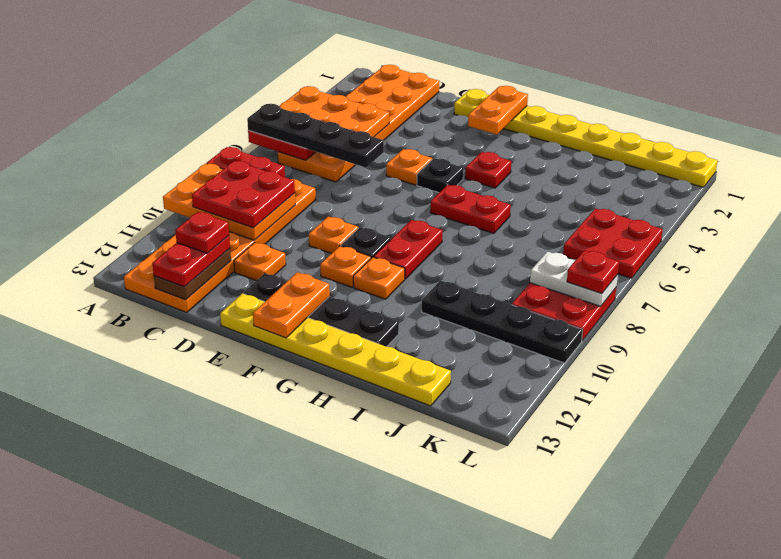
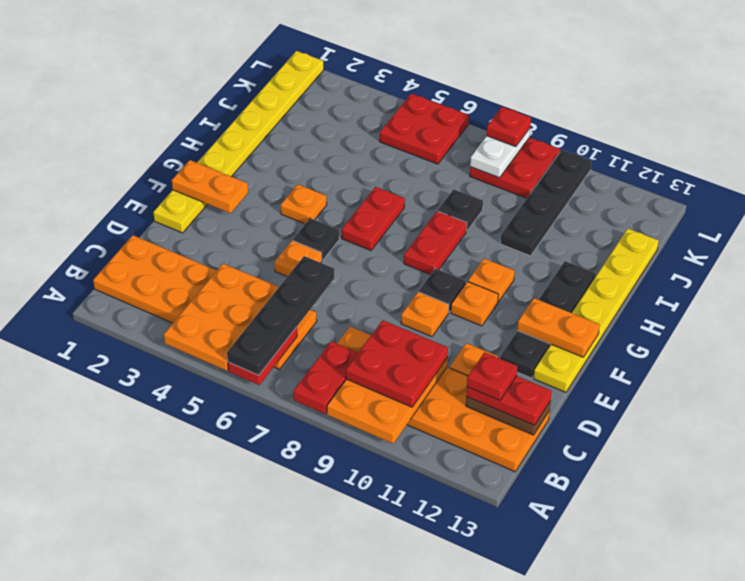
red plate G4 level 1 -> orange plate G4 level 1
red plate G8:G9 level 1 -> red plate G8:H8 level 1
none -> black plate I8 level 1

